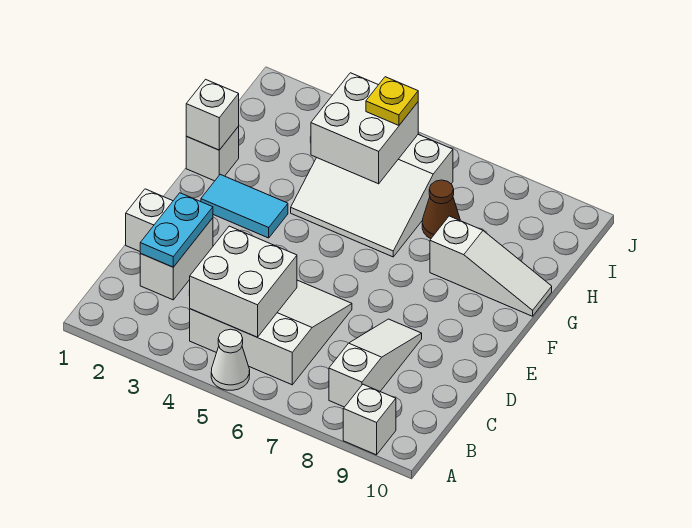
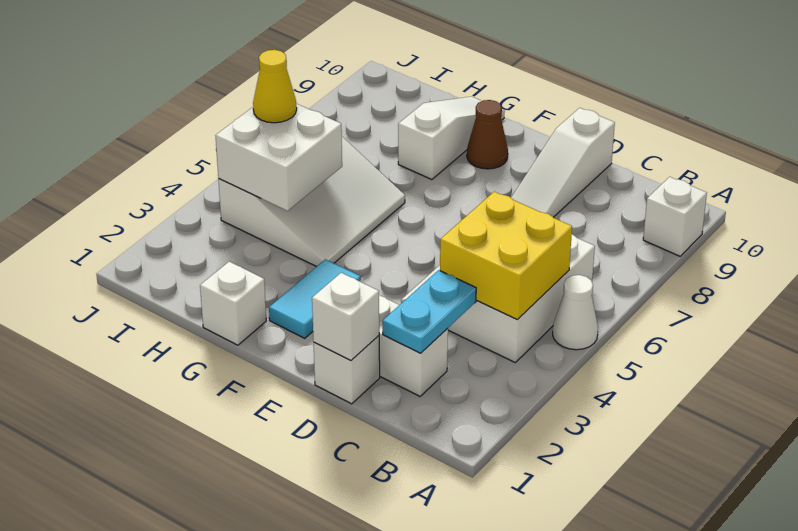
white brick B4:C5 level 2 -> yellow brick B4:C5 level 2
white slope B8:D8 level 1 top B -> white slope D8:D10 level 1 top 10
cyan plate C2:D2 level 2 -> cyan plate C2:C3 level 2
white brick G1 level 2 -> white brick D1 level 2
brown cone H7 level 1 -> brown cone F9 level 1
yellow plate I5 level 3 -> yellow cone I5 level 3

